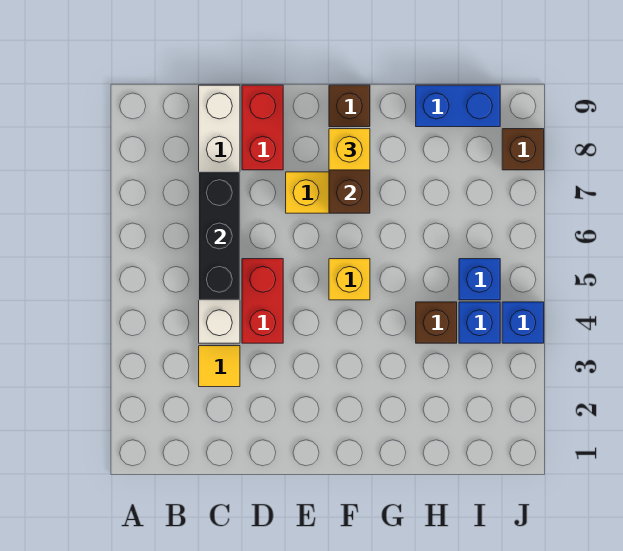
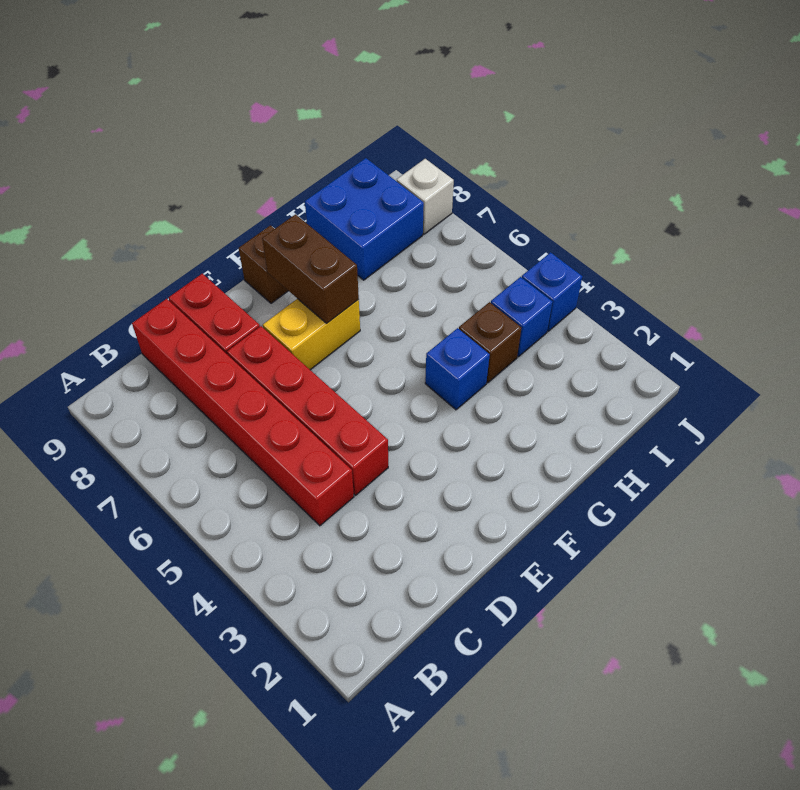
yellow tile C3 level 1 -> none
white brick C4:C9 level 1 -> red brick C4:C9 level 1
black brick C5:C7 level 2 -> none
red brick D4:D5 level 1 -> red brick D4:D7 level 1
yellow brick F5 level 1 -> none
yellow brick F8 level 3 -> none
blue brick H9:I9 level 1 -> blue brick H8:I9 level 1
blue brick I5 level 1 -> blue brick G4 level 1
brown brick J8 level 1 -> white brick J8 level 1

